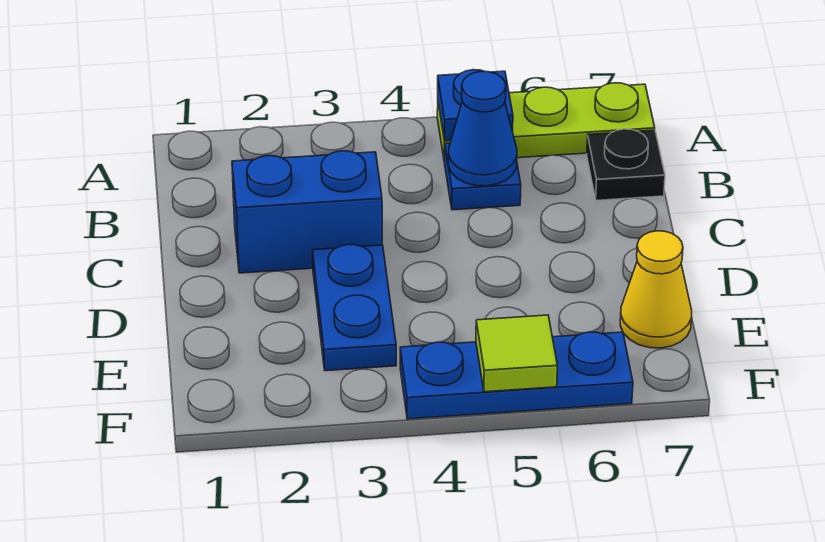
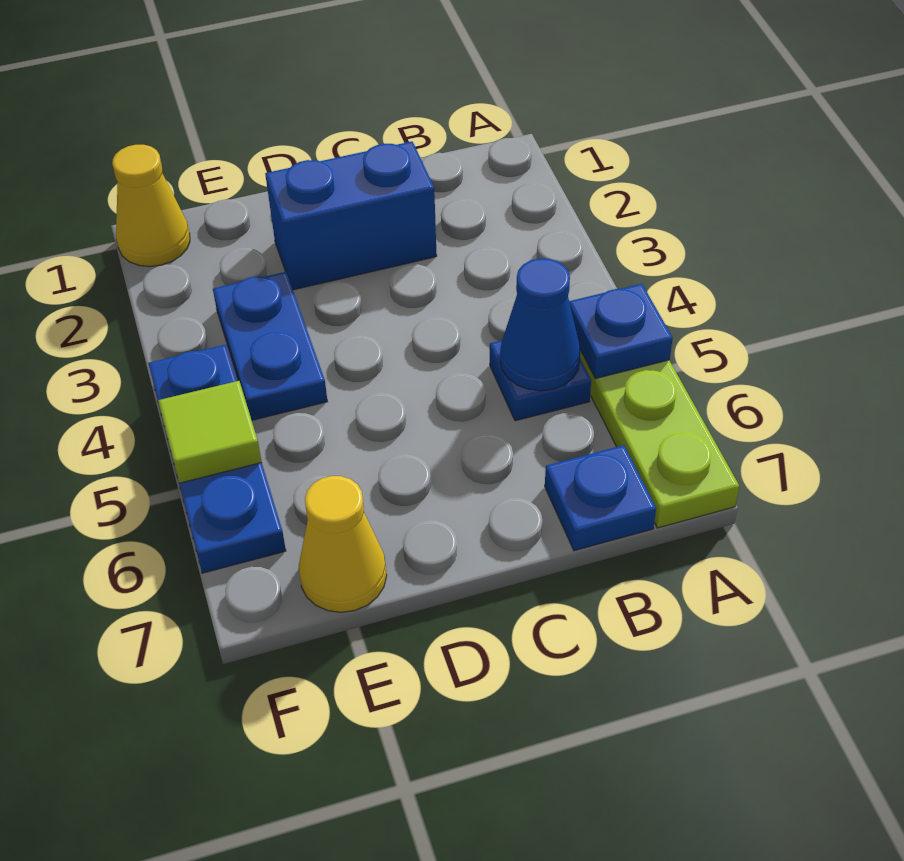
black plate B7 level 1 -> blue plate B7 level 1
blue brick C2:C3 level 1 -> blue brick C2:D2 level 1
blue plate D3:E3 level 1 -> blue plate E3:E4 level 1
none -> yellow cone F1 level 1

